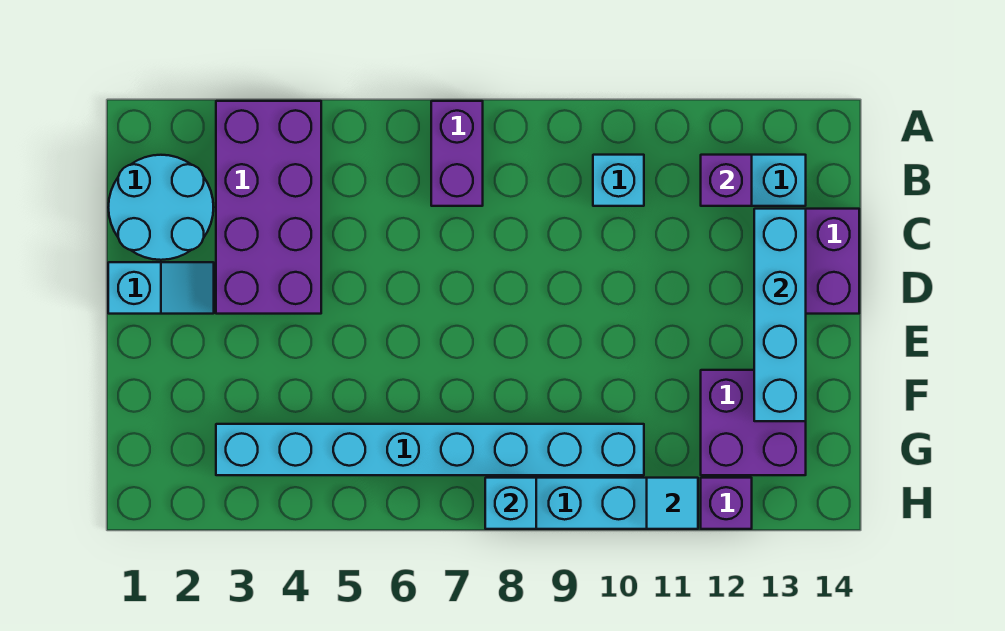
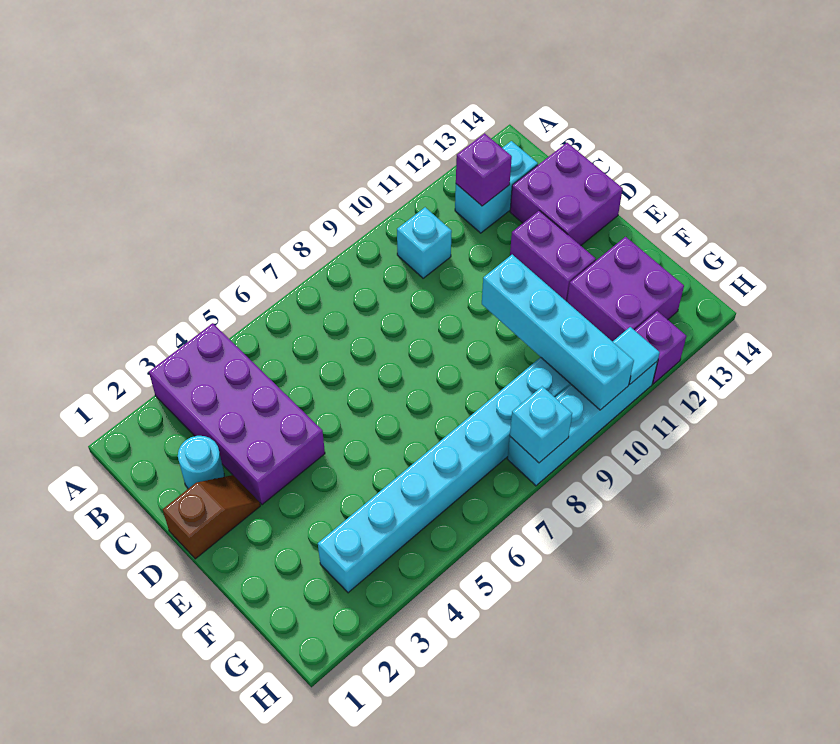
purple brick A7:B7 level 1 -> purple brick D12:E12 level 1
cyan round brick B1:C2 level 1 -> cyan round brick C2 level 1
cyan brick C13:F13 level 2 -> cyan brick E10:H10 level 2
cyan slope D1:D2 level 1 top 1 -> brown slope D1:D2 level 1 top 1

